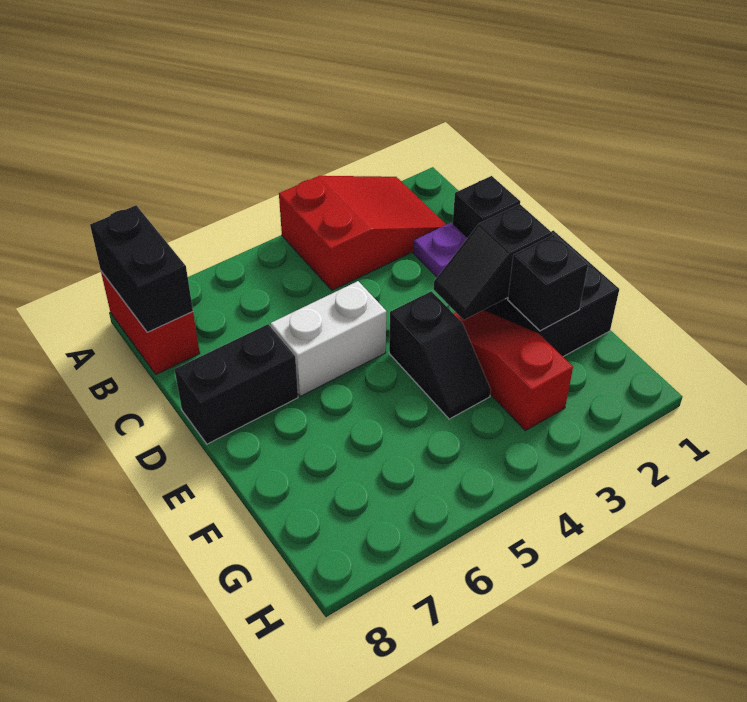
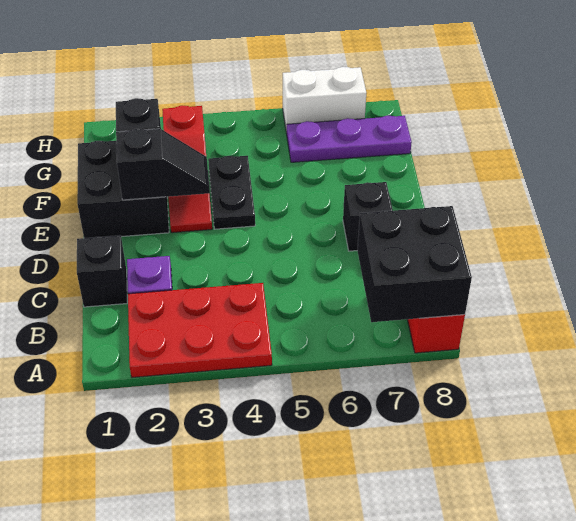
red slope A2:B4 level 1 top 4 -> red plate A2:B4 level 1
black brick A8:B8 level 2 -> black brick A7:B8 level 2
white brick D5:D6 level 1 -> white brick H6:H7 level 1
black brick D7:D8 level 1 -> black brick D7 level 1
black slope E4:F4 level 1 top E -> black plate E4:F4 level 1
none -> purple plate G6:G8 level 1

